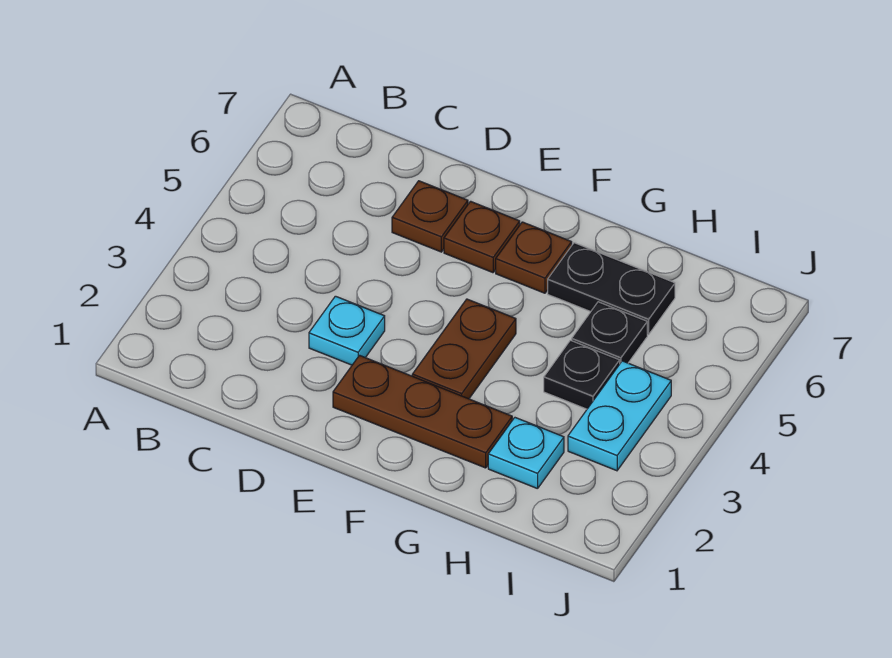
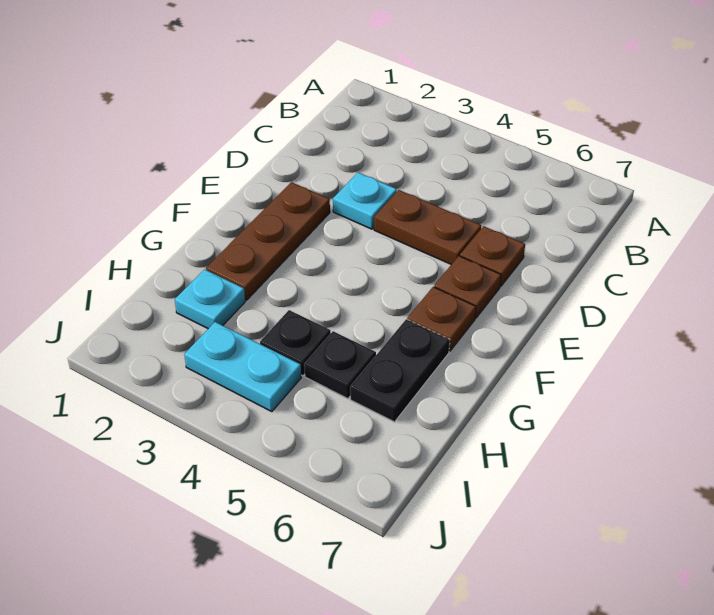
brown plate F3:F4 level 1 -> brown plate D4:D5 level 1

